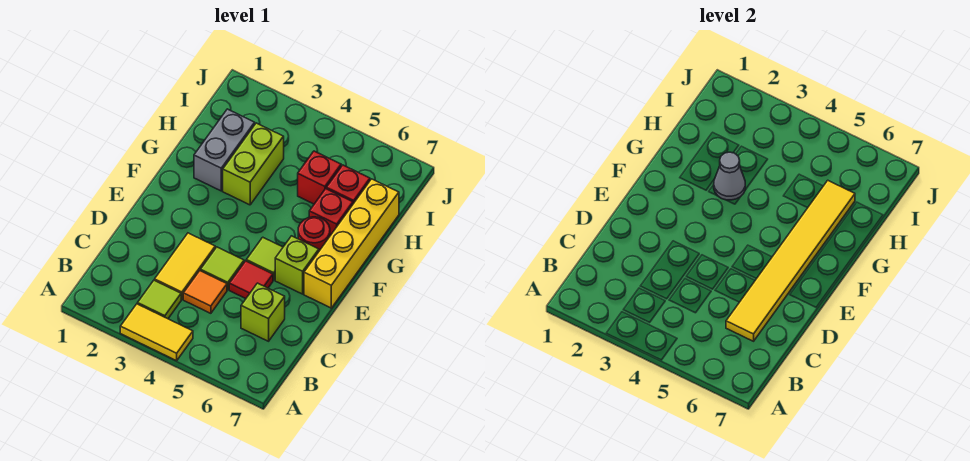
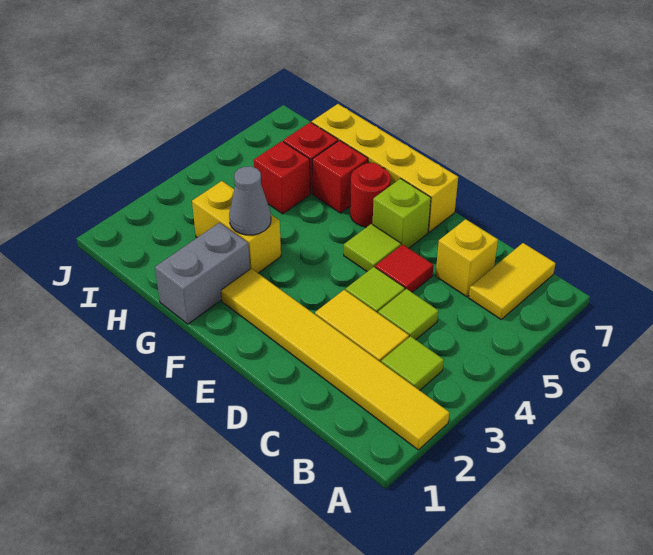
yellow tile A3:A4 level 1 -> yellow tile B6:B7 level 1
orange tile C4 level 1 -> lime tile C4 level 1
lime brick C6 level 1 -> yellow brick C6 level 1
yellow tile C6:H6 level 2 -> yellow tile A2:F2 level 1
grey brick G2:H2 level 1 -> grey brick G1:G2 level 1
lime brick G3:H3 level 1 -> yellow brick G3:H3 level 1

